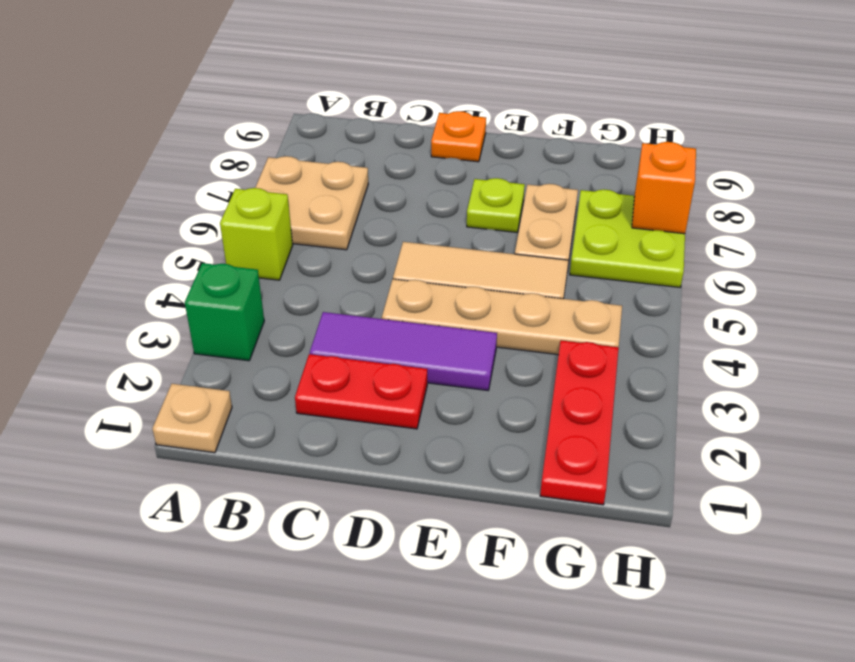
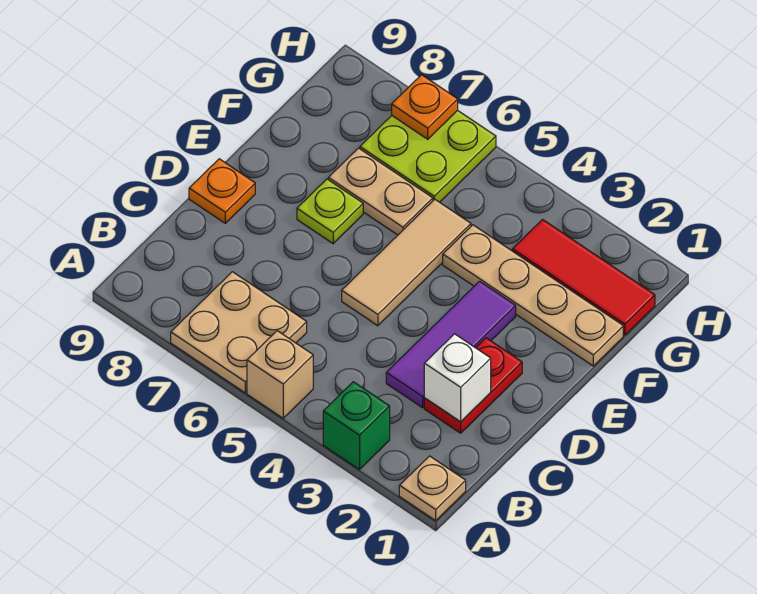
lime brick A5 level 1 -> tan brick A5 level 1
none -> white brick C2 level 2
tan plate D4:G4 level 1 -> tan plate F1:F4 level 1
red plate G1:G3 level 1 -> red tile G1:G3 level 1
orange brick H7 level 2 -> orange plate H7 level 2

